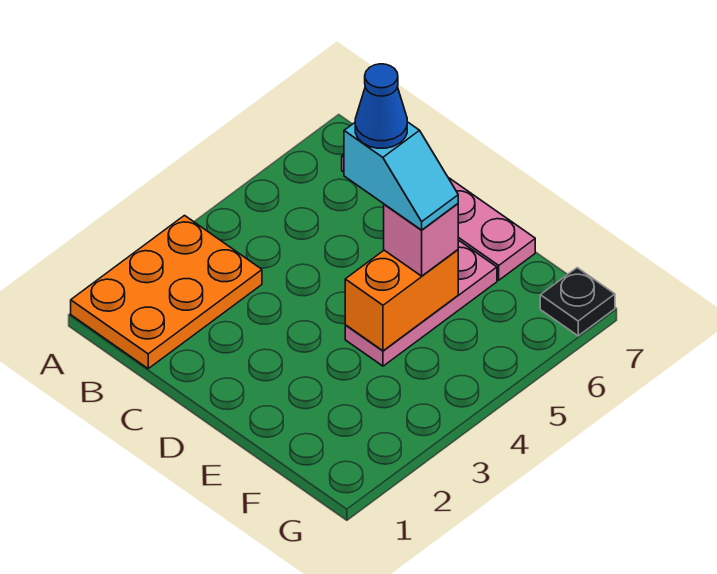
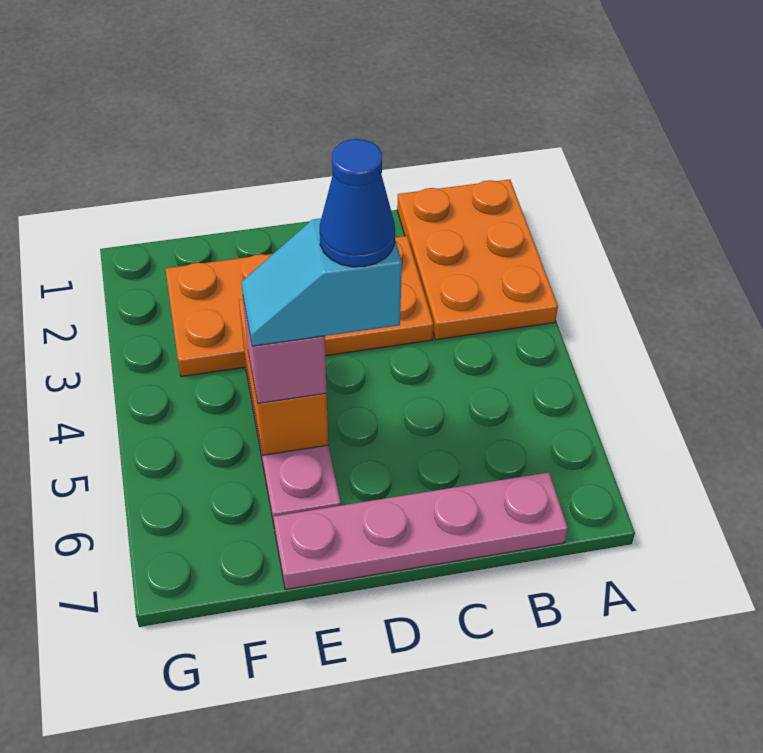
none -> orange plate C2:F3 level 1
black plate G7 level 1 -> none

